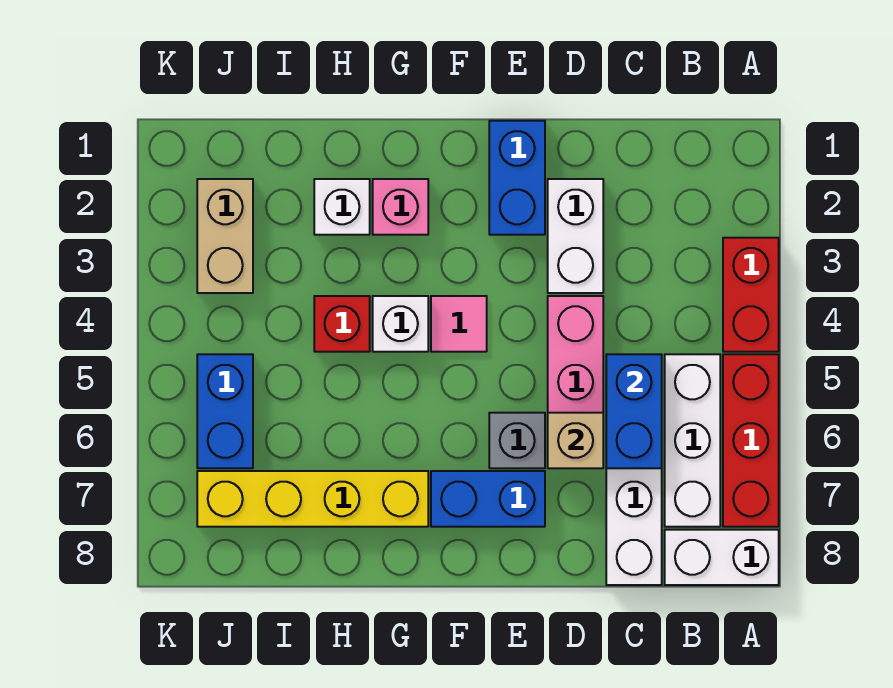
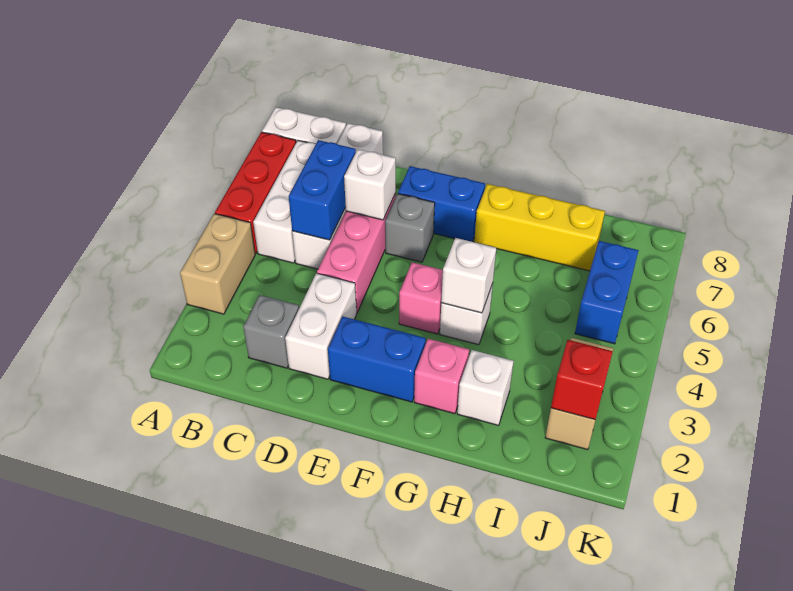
red brick A3:A4 level 1 -> tan brick A3:A4 level 1
none -> grey brick C2 level 1
tan brick D6 level 2 -> white brick D6 level 2
blue brick E1:E2 level 1 -> blue brick E2:F2 level 1
pink tile F4 level 1 -> pink brick F4 level 1
none -> white brick G4 level 2
yellow brick G7:J7 level 1 -> yellow brick G7:I7 level 1
red brick H4 level 1 -> red brick J2 level 2

